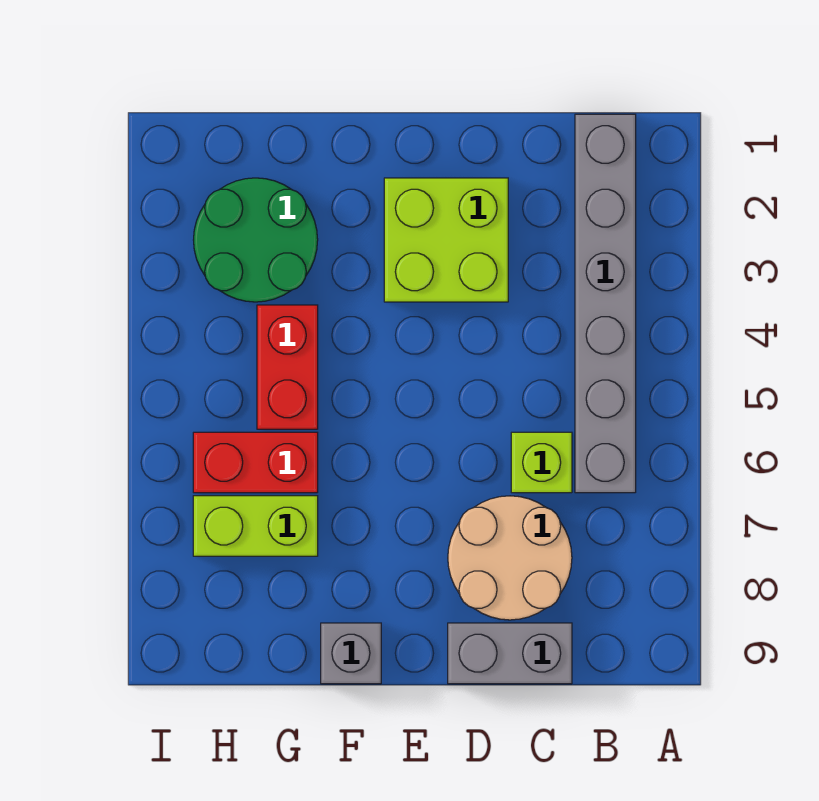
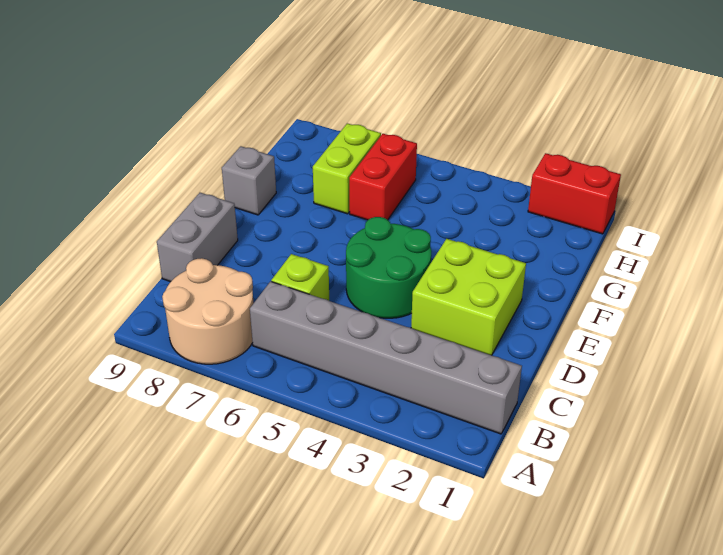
tan round brick C7:D8 level 1 -> tan round brick A7:B8 level 1
green round brick G2:H3 level 1 -> green round brick D4:E5 level 1
red brick G4:G5 level 1 -> red brick I1:I2 level 1

